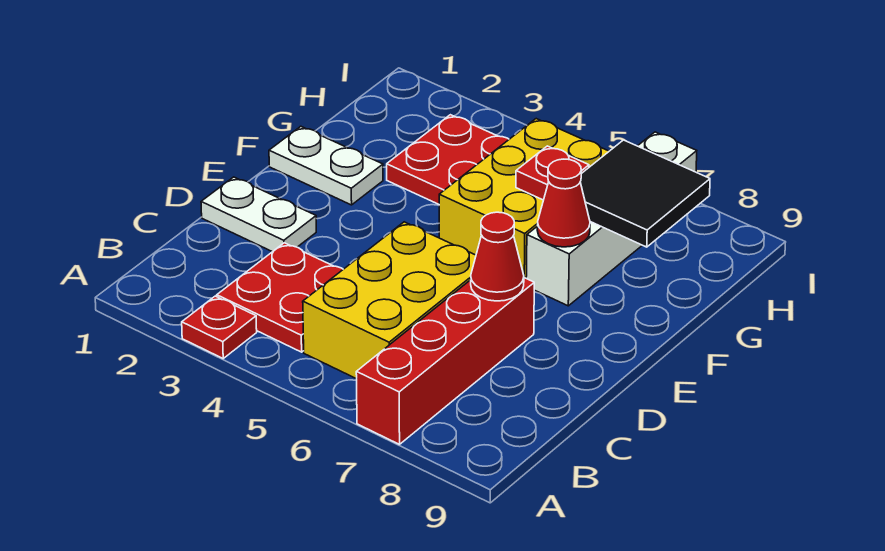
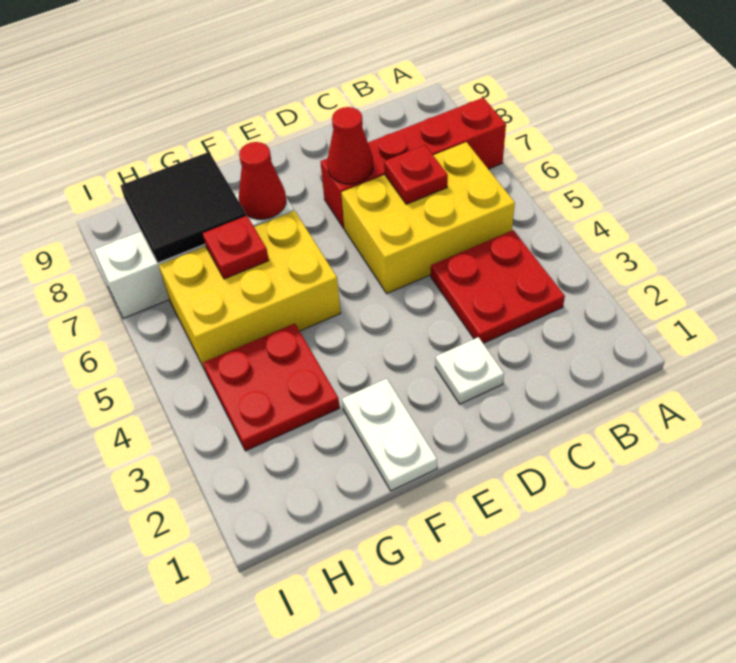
red plate A3 level 1 -> red plate C6 level 2
white plate D1:D2 level 1 -> white plate D2 level 1

